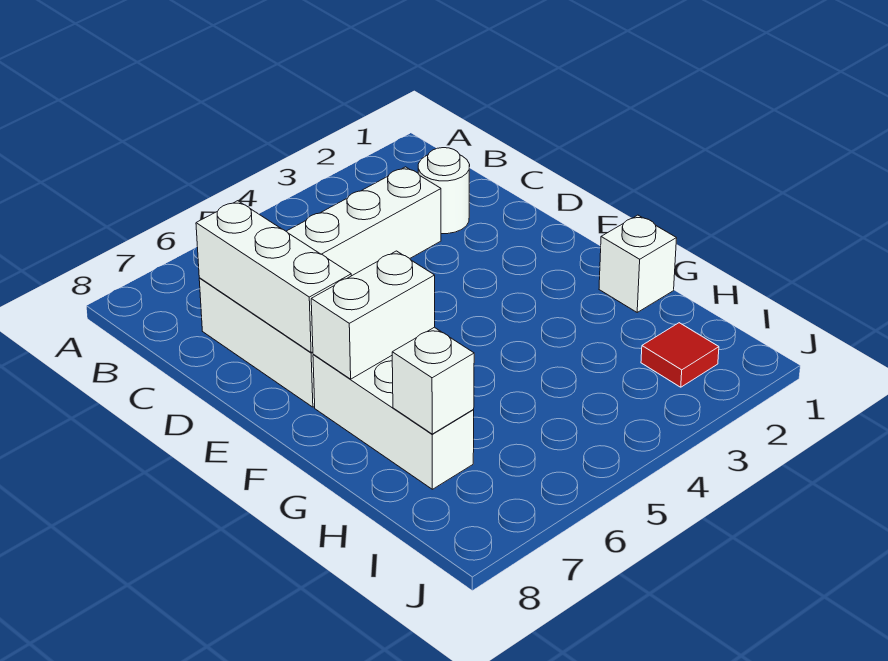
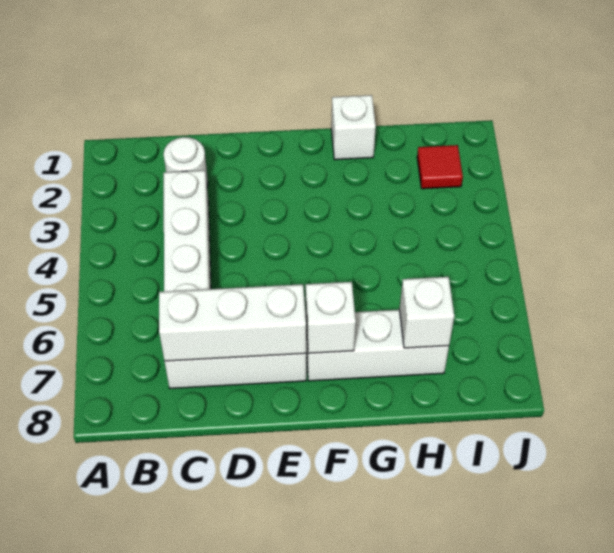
white brick F6:F7 level 2 -> white brick F7 level 2

